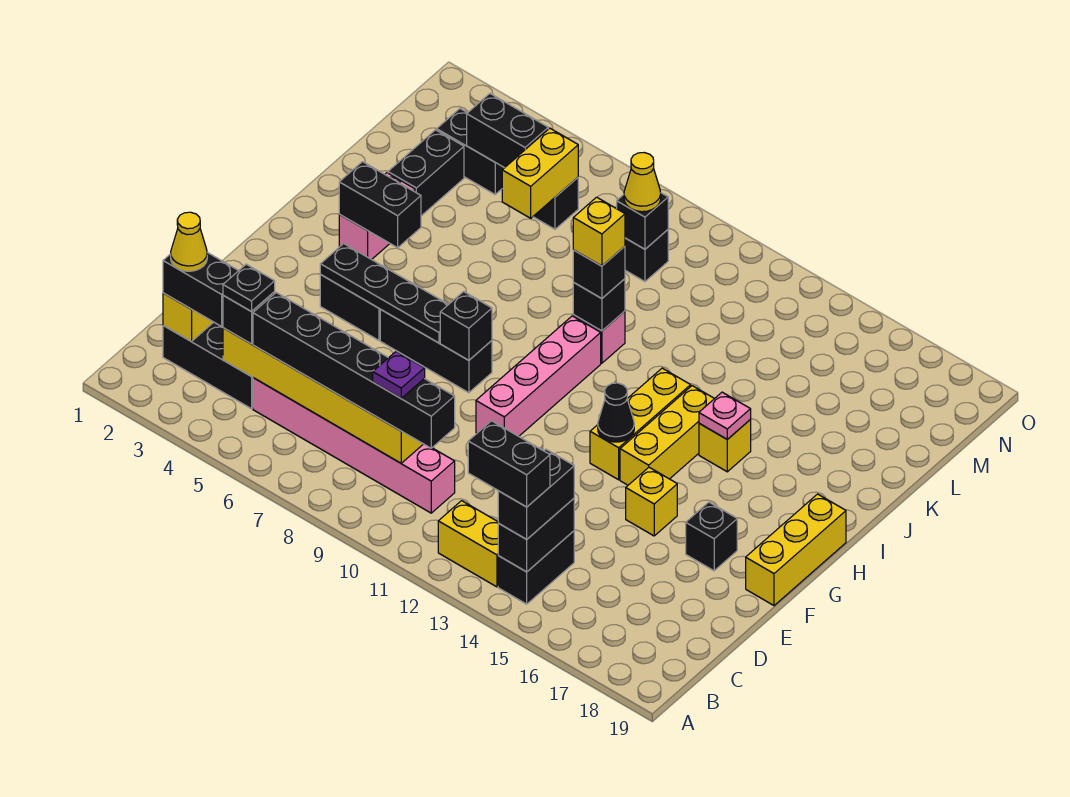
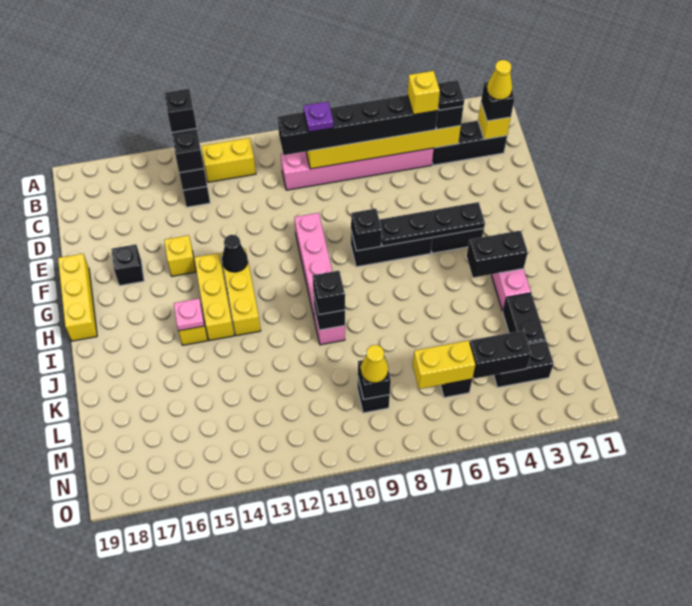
black brick B13:B14 level 4 -> black brick B14 level 4
black brick C2:C3 level 3 -> black brick C2 level 3
yellow brick J10 level 4 -> yellow brick C5 level 4
yellow brick L6:M6 level 2 -> yellow brick M6:M7 level 2

